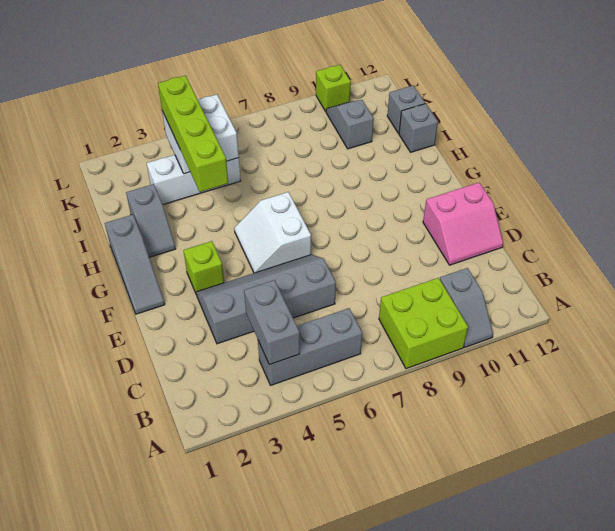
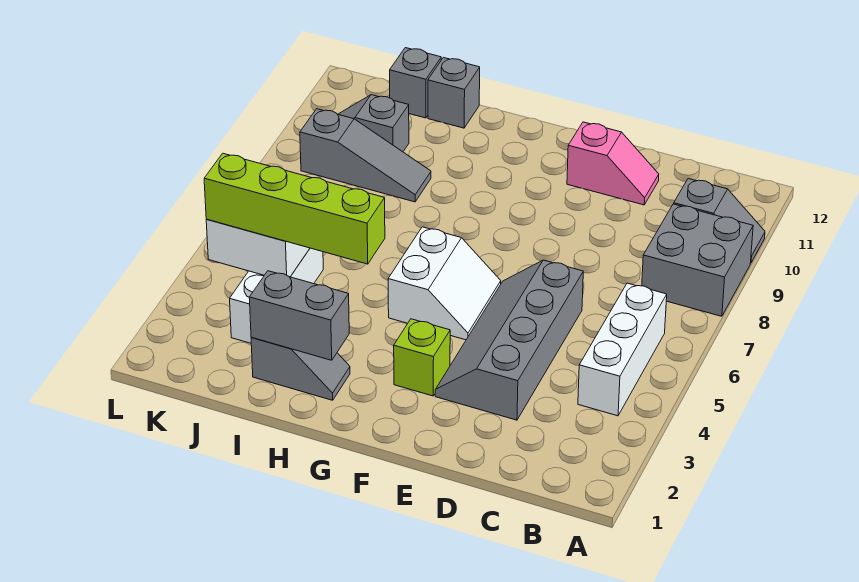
lime brick A8:B9 level 1 -> grey brick A8:B9 level 1
grey brick B4:B6 level 1 -> white brick B4:B6 level 1
grey brick B4:C4 level 2 -> grey brick H2:I2 level 2
pink slope D11:E12 level 1 top E -> pink slope D11:E11 level 1 top E
grey slope F1:H1 level 1 top H -> grey slope I9:K9 level 1 top K
white slope F5:G6 level 1 top 6 -> white slope F5:G6 level 1 top G
lime brick L10 level 1 -> none

